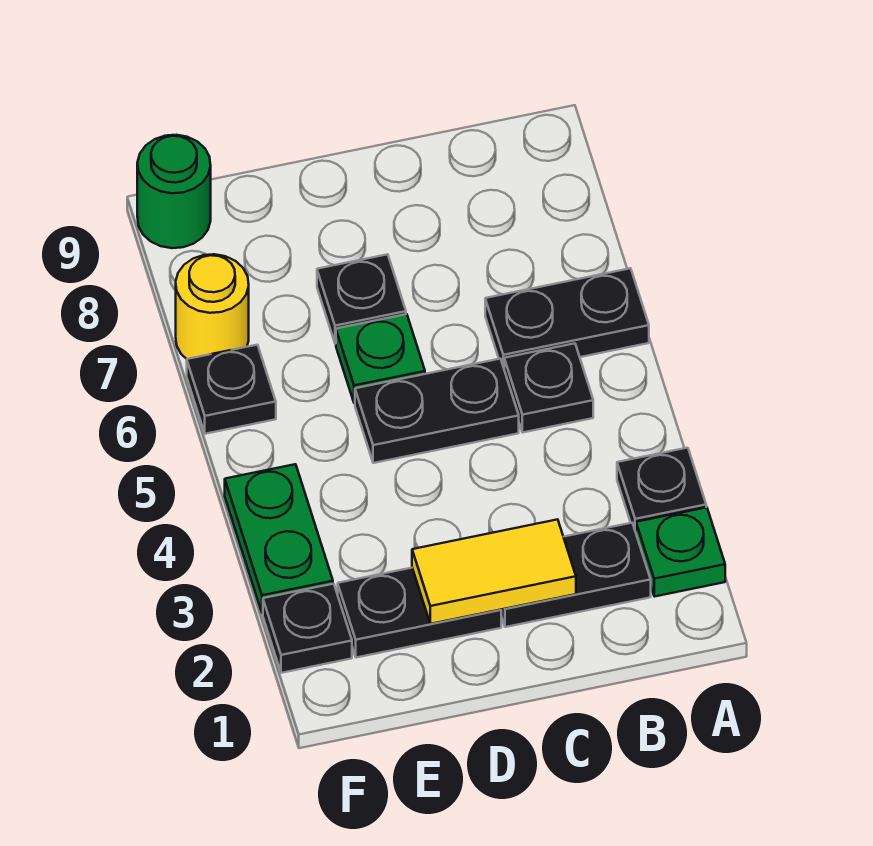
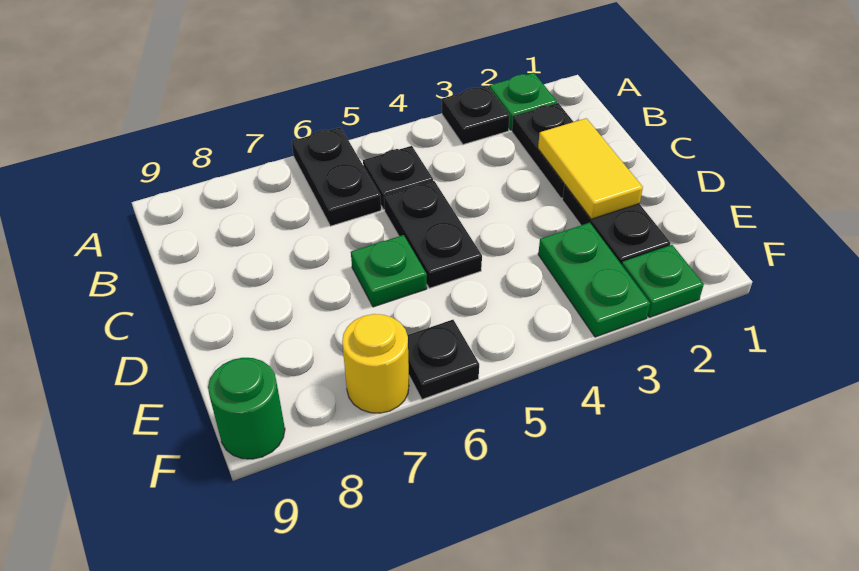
black plate D7 level 1 -> none
black plate F2 level 1 -> green plate F2 level 1
green plate F3:F4 level 1 -> green plate E3:F3 level 1

